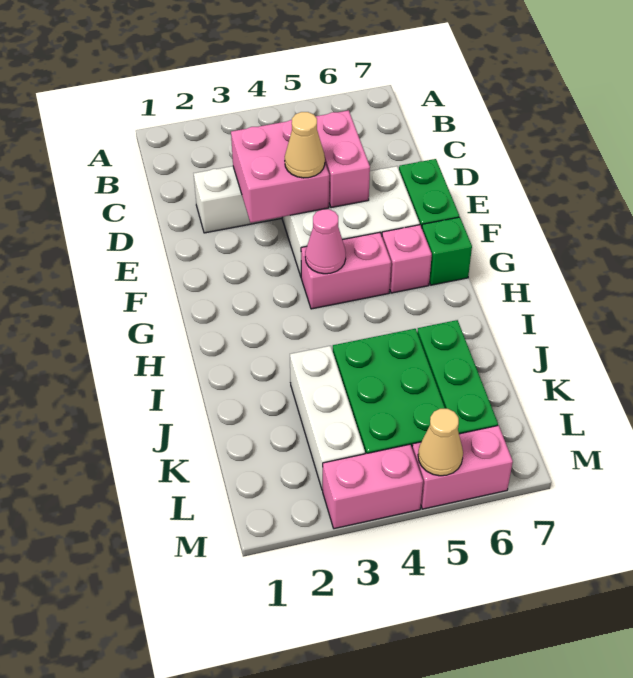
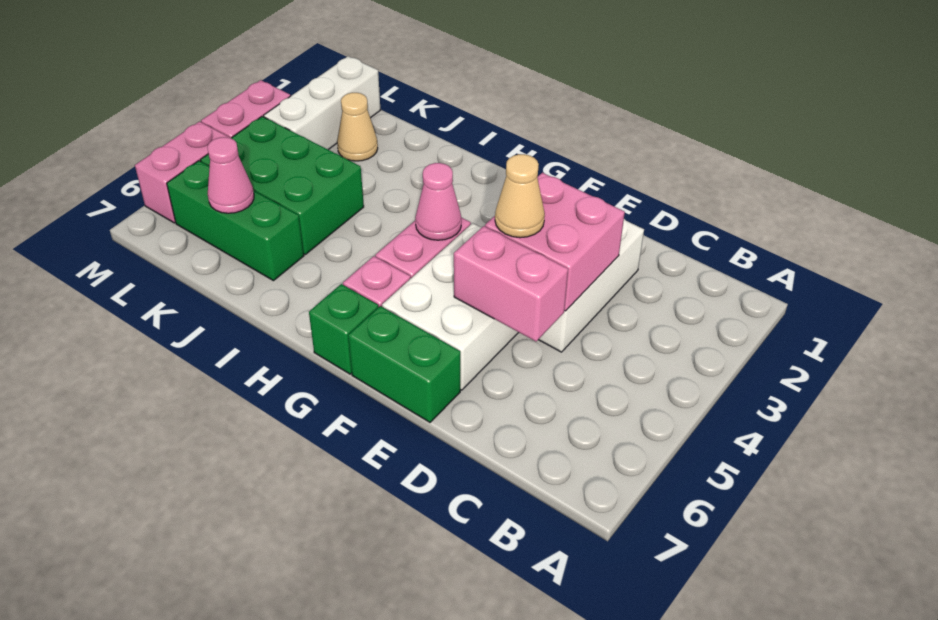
white brick J3:L3 level 1 -> white brick L1:L3 level 1
none -> pink cone K6 level 2
tan cone M5 level 2 -> tan cone K2 level 1

